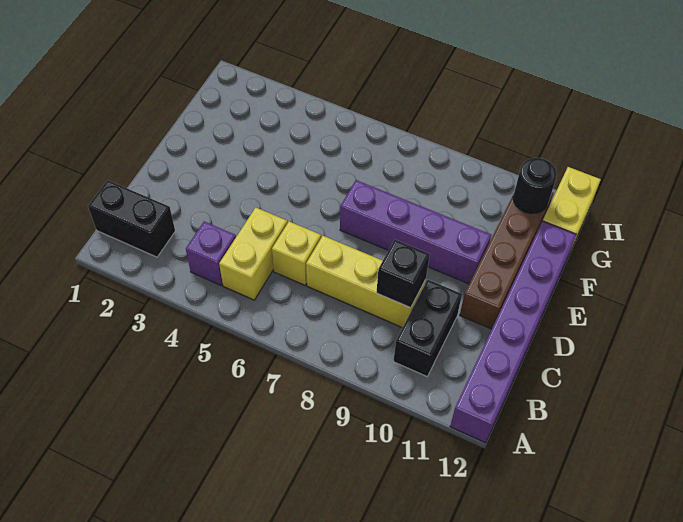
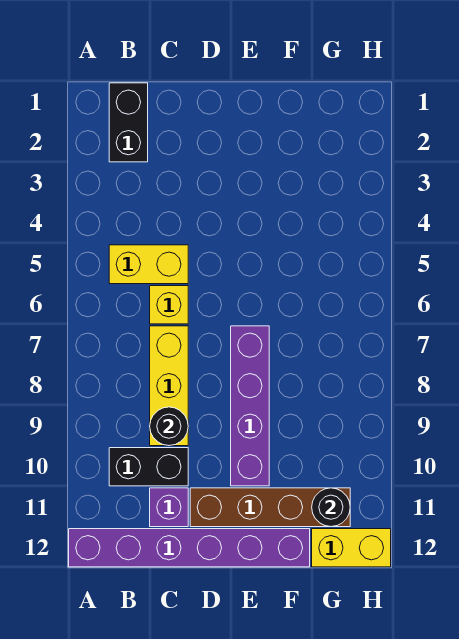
purple brick B4 level 1 -> purple brick C11 level 1
black brick C9 level 2 -> black round brick C9 level 2

